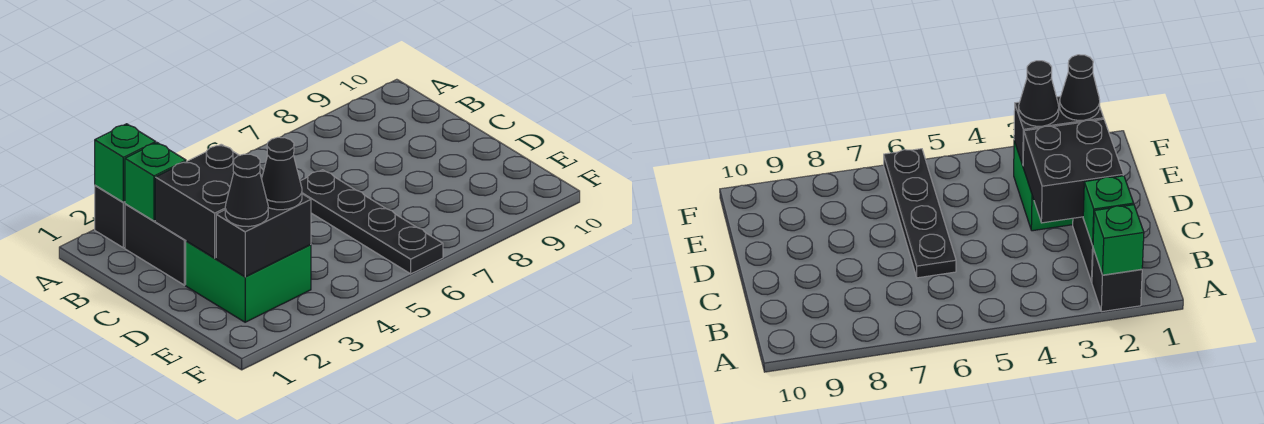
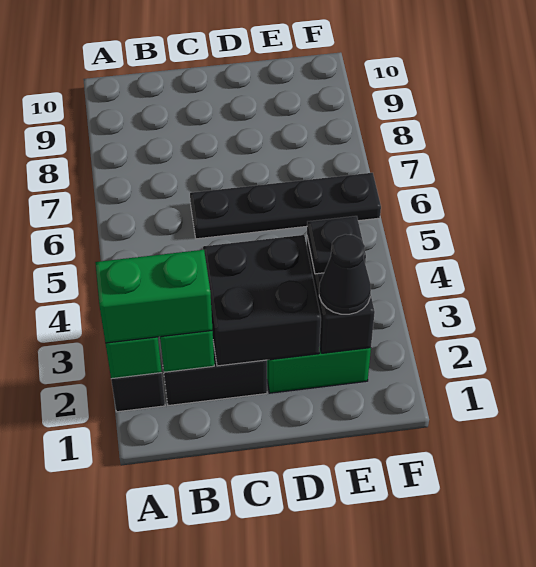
none -> green brick A2:B2 level 3
black cone E3 level 3 -> black plate E3 level 3

